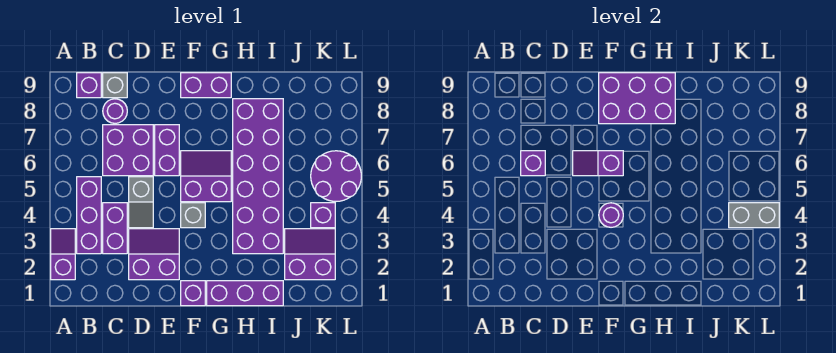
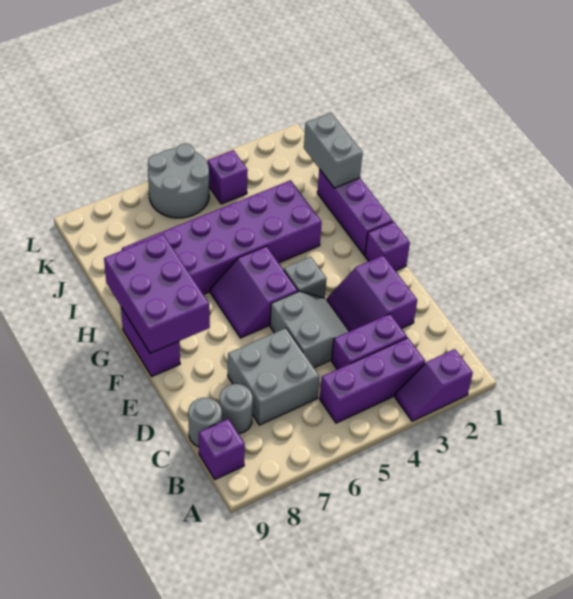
purple brick C6:D7 level 1 -> grey brick C6:D7 level 1
purple brick C6 level 2 -> none
purple round brick C8 level 1 -> grey round brick C8 level 1
grey brick C9 level 1 -> grey round brick C9 level 1
grey slope D4:D5 level 1 top 5 -> grey slope D4:E5 level 1 top 5
purple brick E6:E7 level 1 -> none
purple slope E6:F6 level 2 top F -> none
purple round brick F4 level 2 -> none
purple slope J2:K3 level 1 top 2 -> none
grey brick K4:L4 level 2 -> grey brick I1:J1 level 2
purple round brick K5:L6 level 1 -> grey round brick K5:L6 level 1

